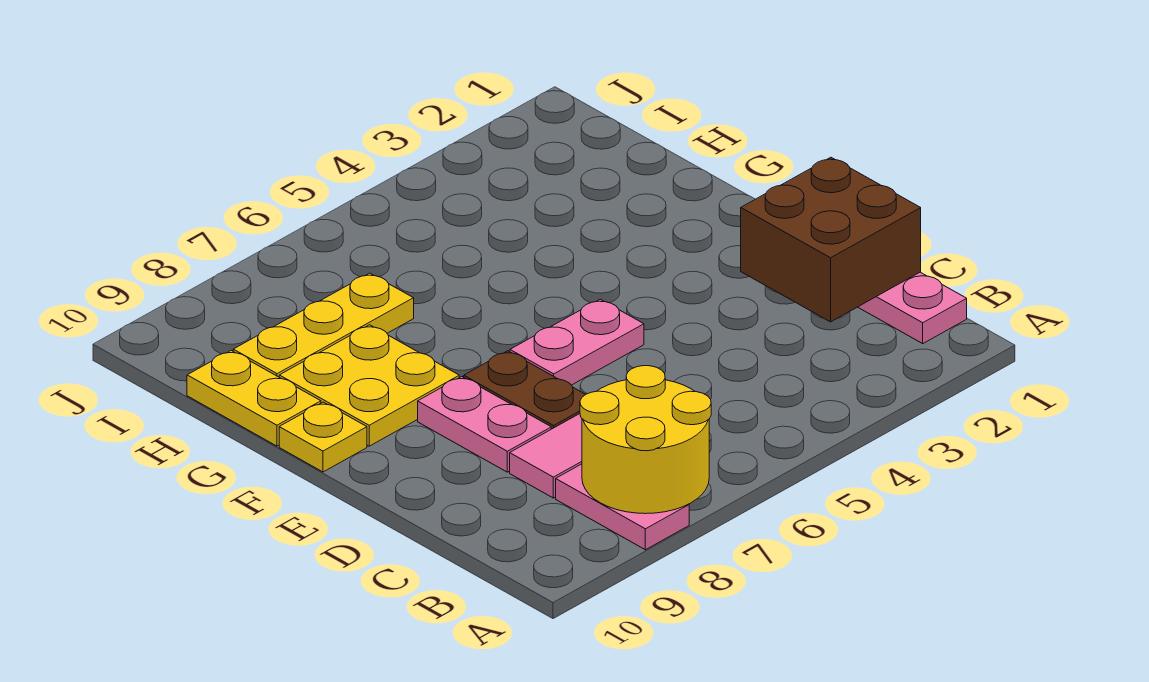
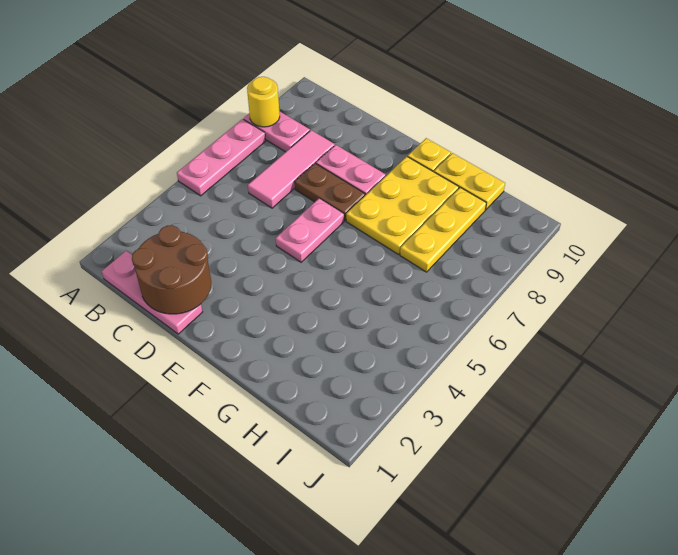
none -> pink plate A5:A7 level 1
yellow round brick A7:B8 level 2 -> yellow round brick A8 level 2
brown brick C1:D2 level 2 -> brown round brick C1:D2 level 2
yellow plate F8:G9 level 1 -> yellow plate F7:G9 level 1

